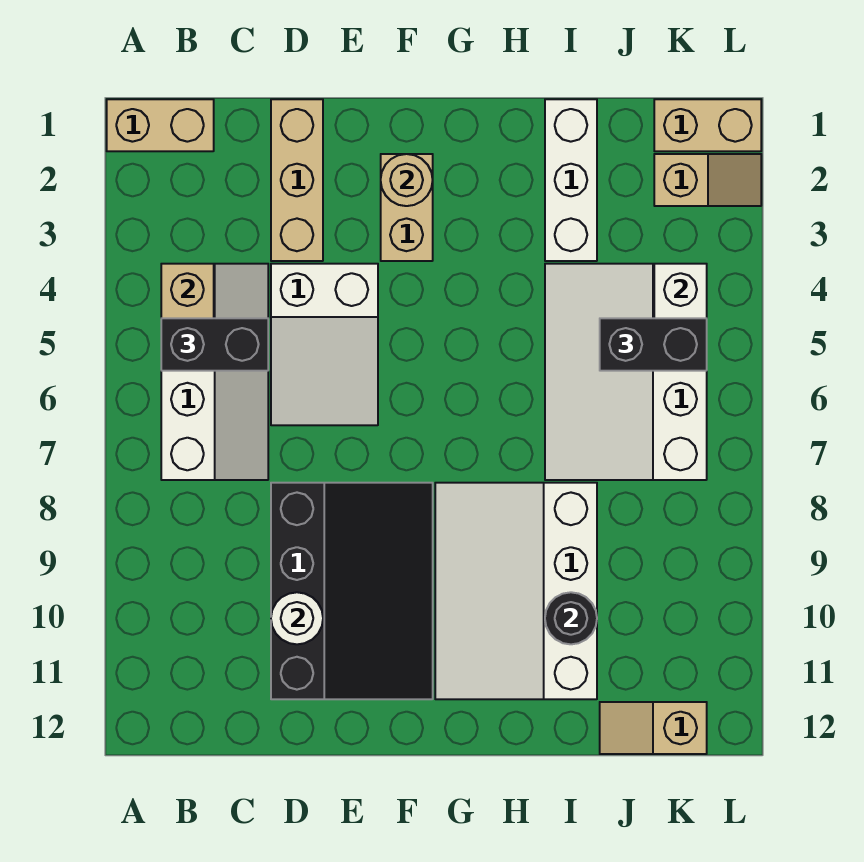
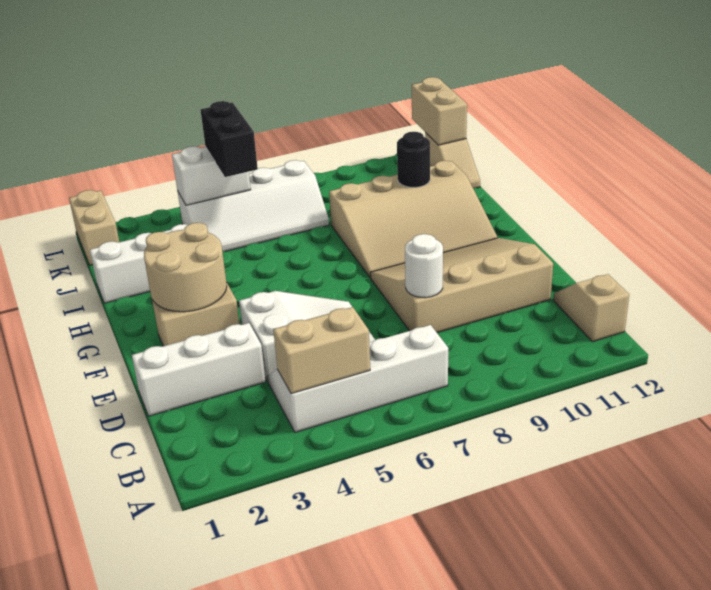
tan brick A1:B1 level 1 -> tan brick K12:L12 level 2
black brick B5:C5 level 3 -> none
tan brick D1:D3 level 1 -> white brick D1:D3 level 1
black slope D8:F11 level 1 top D -> tan slope D8:F11 level 1 top D
white round brick D10 level 2 -> white round brick D8 level 2
tan round brick F2 level 2 -> tan round brick F2:G3 level 2
white slope G8:I11 level 1 top I -> tan slope G8:I11 level 1 top I
white slope I4:K7 level 1 top K -> white slope J4:K7 level 1 top K
tan slope K2:L2 level 1 top K -> tan slope B12:C12 level 1 top B

